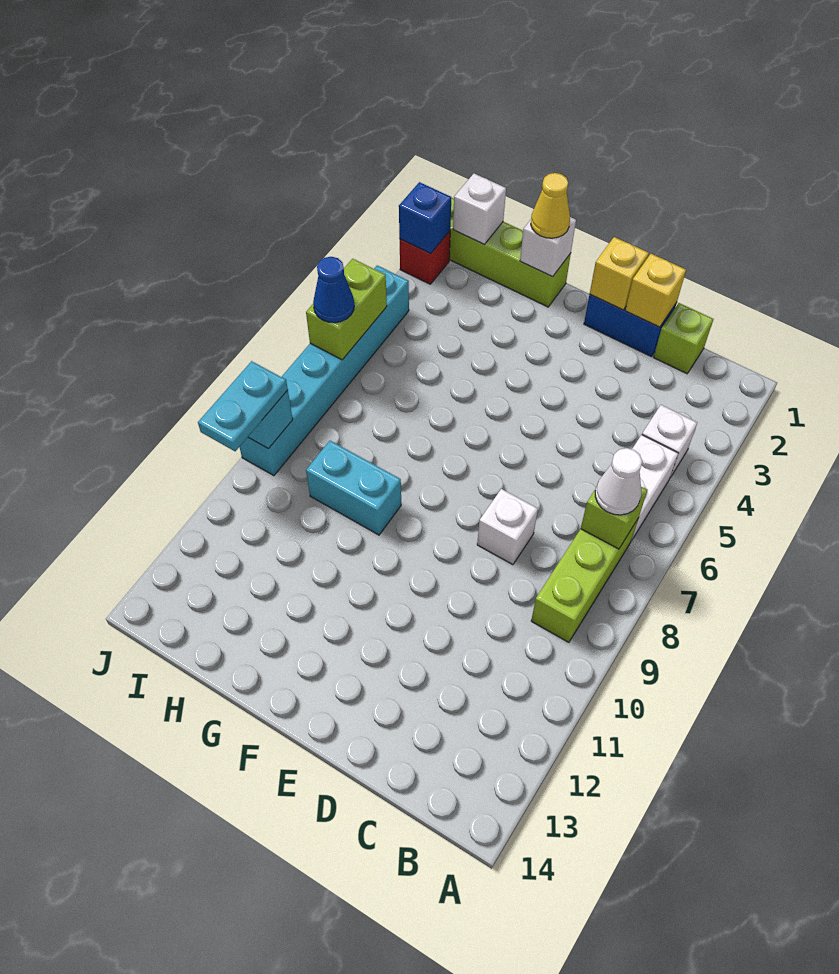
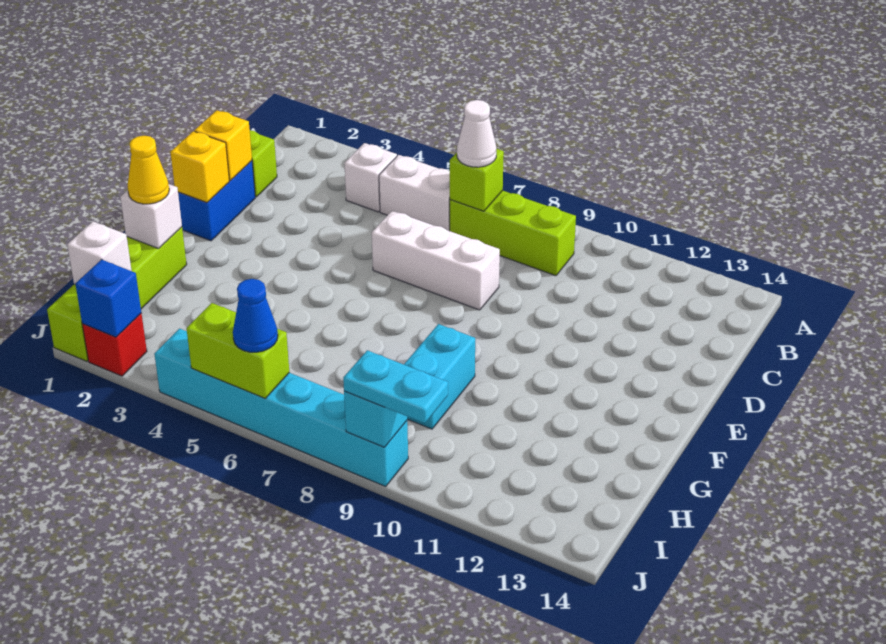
white brick D8 level 1 -> white brick D6:D8 level 1

